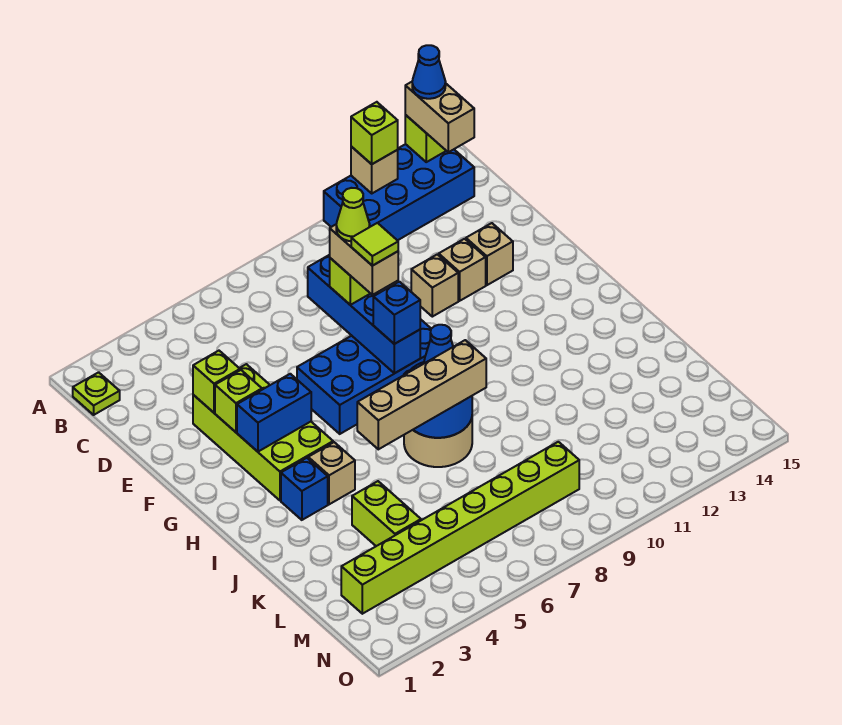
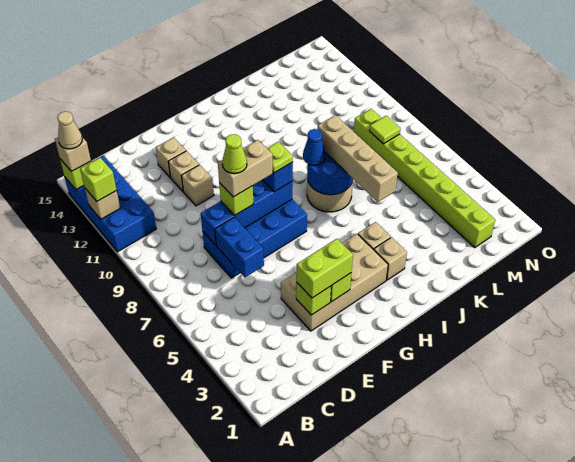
tan brick A14:B14 level 3 -> tan brick A14 level 3
blue cone A14 level 4 -> tan cone A14 level 4
lime plate B1 level 1 -> lime plate G8 level 4
lime brick E3:H4 level 1 -> tan brick E3:H4 level 1
blue brick F6:G9 level 1 -> blue brick D7:G8 level 1
lime tile F8 level 5 -> lime tile M8 level 2
blue brick G3:G4 level 2 -> blue brick D6:D7 level 2
blue brick I3 level 1 -> tan brick I3 level 1
lime brick K4:L4 level 1 -> lime brick E3:F3 level 3

